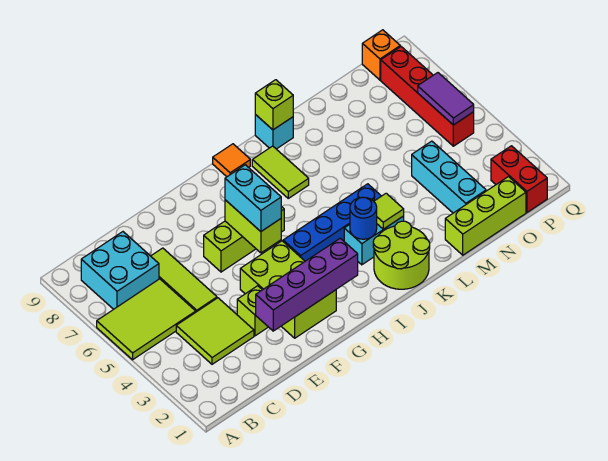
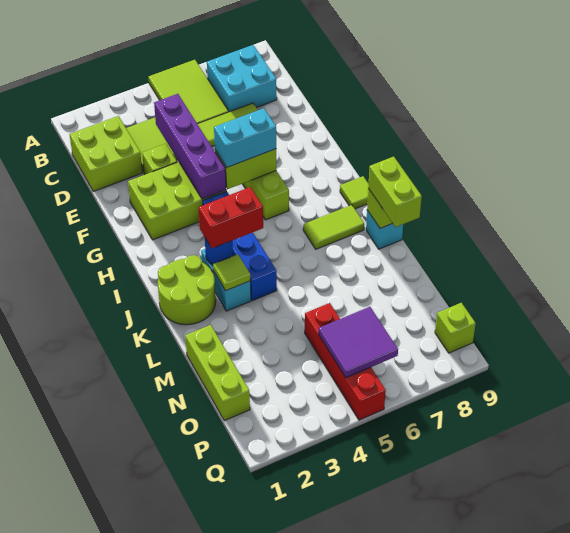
none -> lime brick C1:D2 level 1
purple brick E2:H2 level 2 -> purple brick D4:G4 level 2
orange tile I9 level 1 -> lime tile I9 level 1
none -> lime brick K9:L9 level 3
cyan brick N2:N4 level 1 -> none
red brick P1:P2 level 1 -> red brick J3:J4 level 3
red brick P5:P8 level 1 -> red brick N5:Q5 level 1
purple tile P5:P6 level 2 -> purple tile O5:P6 level 2
orange brick P9 level 1 -> lime brick P9 level 1

